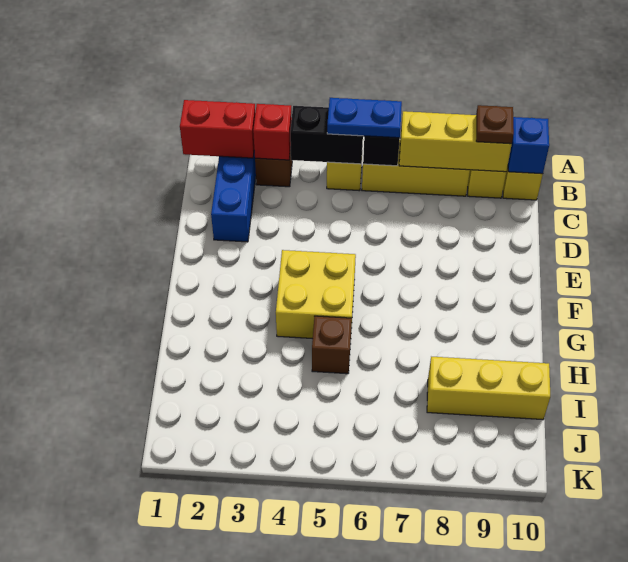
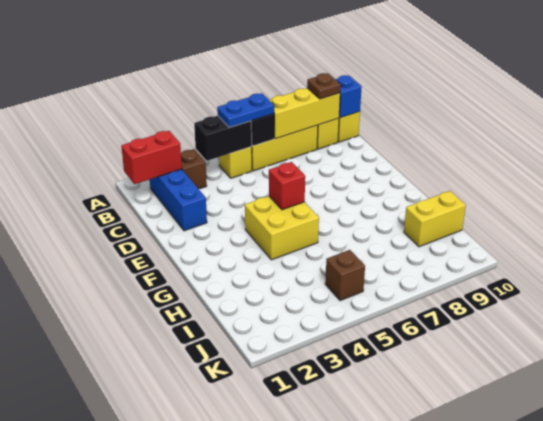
red brick B3 level 2 -> red brick F5 level 2
brown brick H5 level 1 -> brown brick J5 level 1
yellow brick I8:I10 level 1 -> yellow brick I9:I10 level 1

